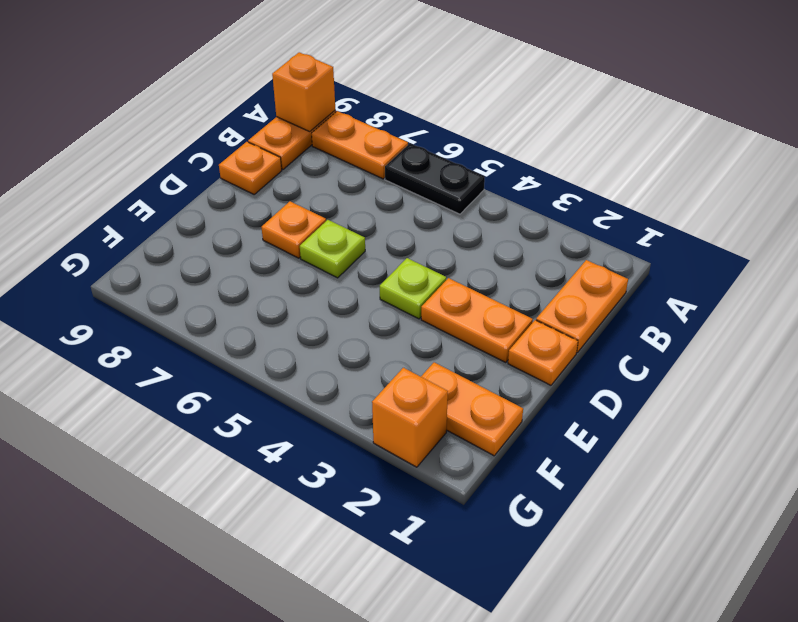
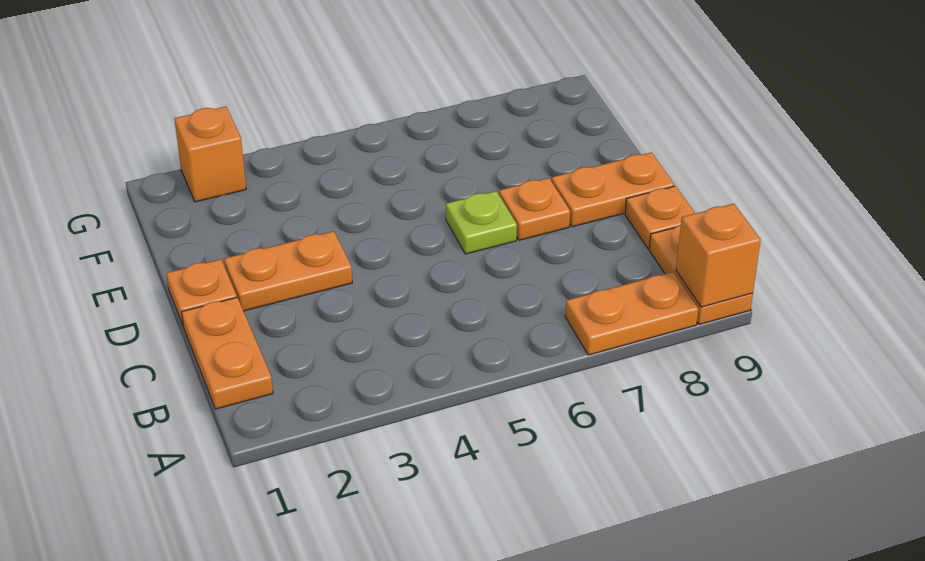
black plate A5:A6 level 1 -> none
lime plate D4 level 1 -> none
orange plate F1:F2 level 1 -> orange plate D8:D9 level 1

